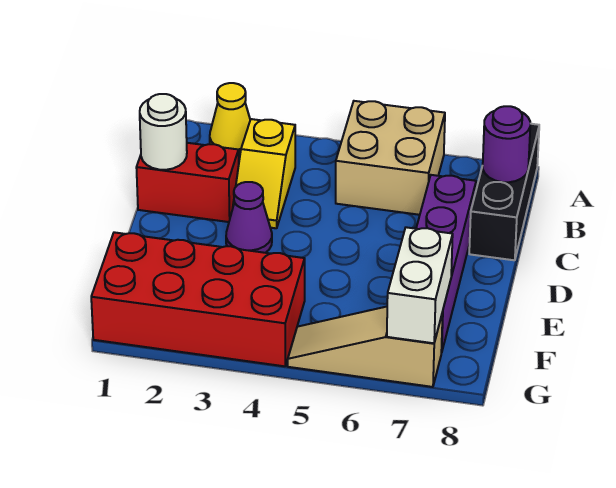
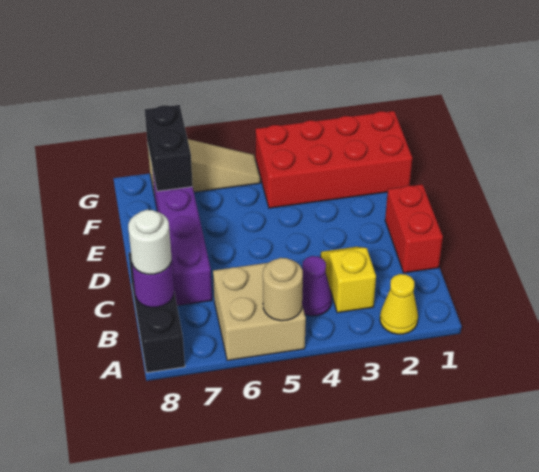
none -> tan round brick A5 level 2
red brick C1:C2 level 1 -> red brick C1:D1 level 1
white round brick C1 level 2 -> white round brick B8 level 3
purple cone D3 level 1 -> purple cone B4 level 1
white brick F7:G7 level 2 -> black brick F7:G7 level 2

